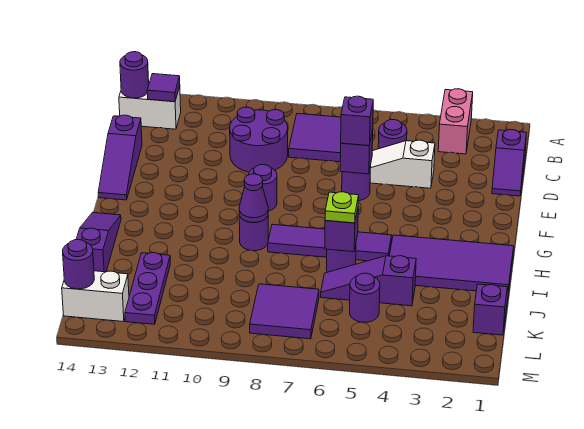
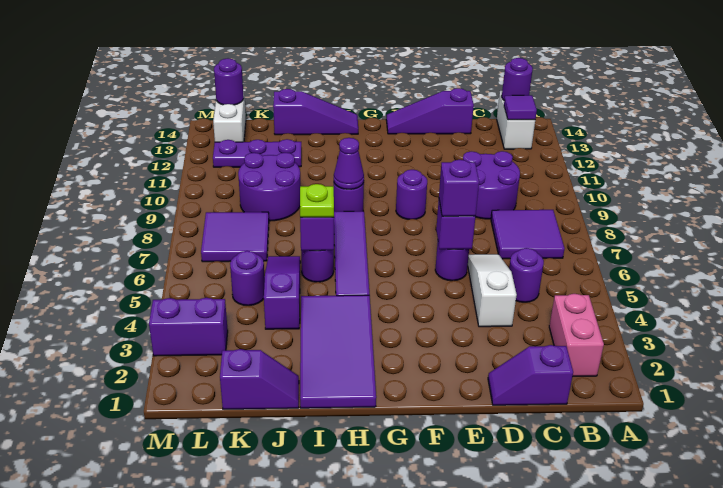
pink brick A3:B3 level 1 -> pink brick B2:B3 level 1
none -> purple round brick J9:K10 level 1
none -> purple brick L3:M3 level 1

